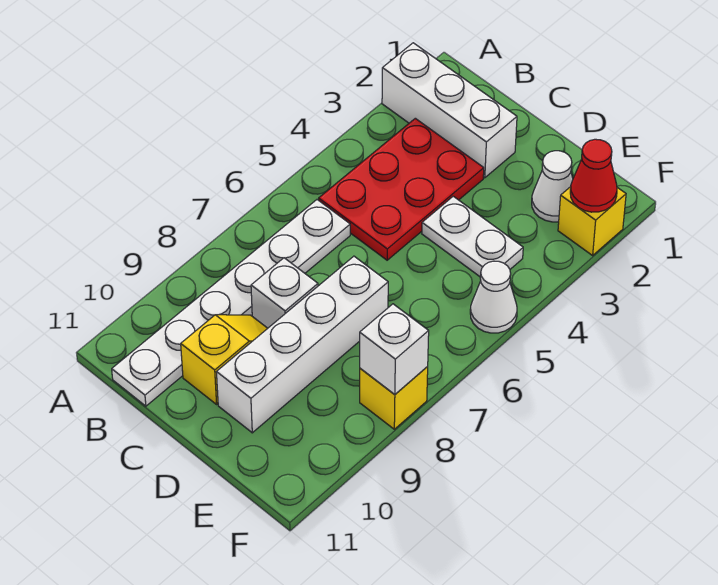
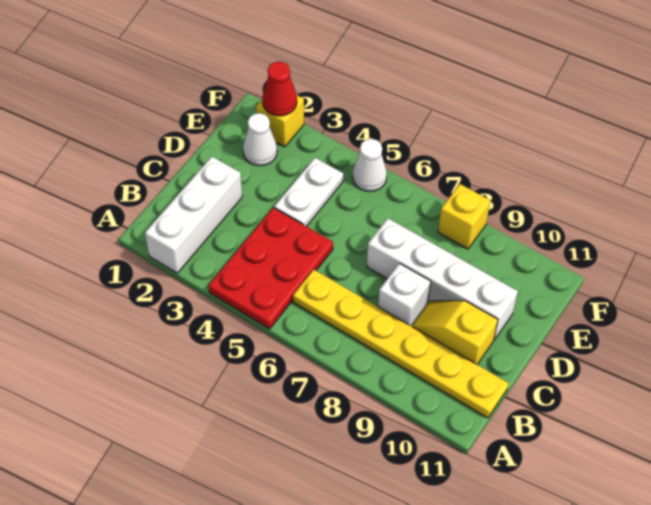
red plate B3:C5 level 1 -> red plate A4:C5 level 1
white plate B6:B11 level 1 -> yellow plate B6:B11 level 1
white brick F8 level 2 -> none

